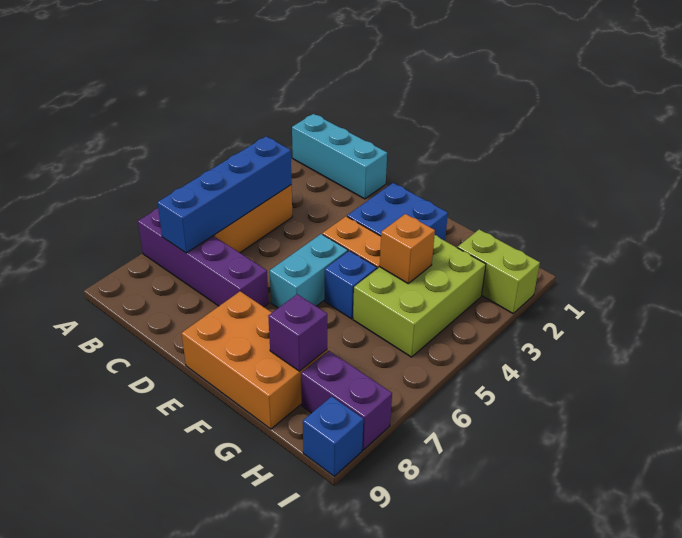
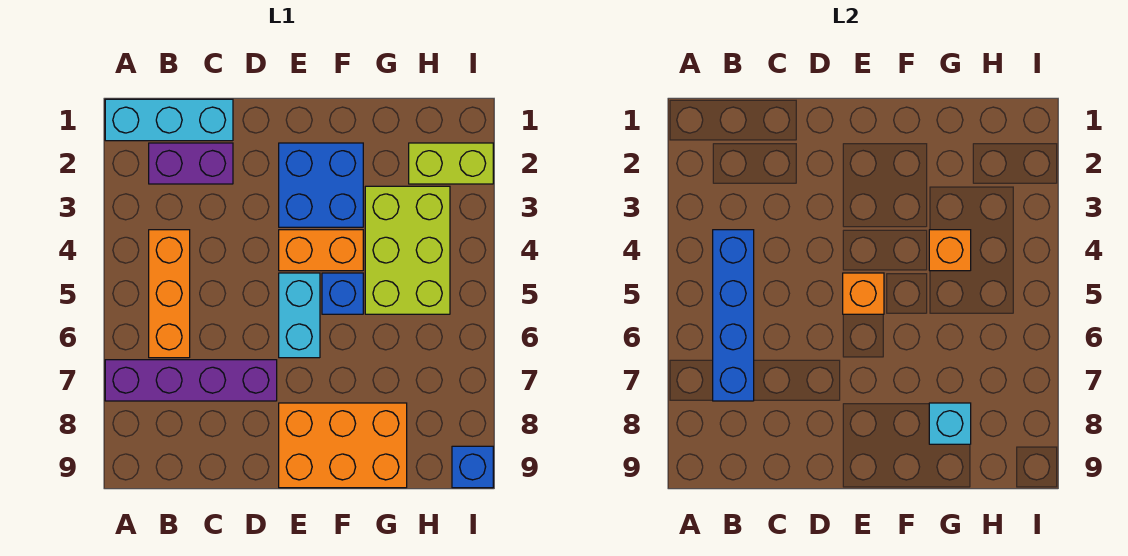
none -> orange brick E5 level 2
purple brick G8 level 2 -> cyan brick G8 level 2
purple brick H8:I8 level 1 -> purple brick B2:C2 level 1

